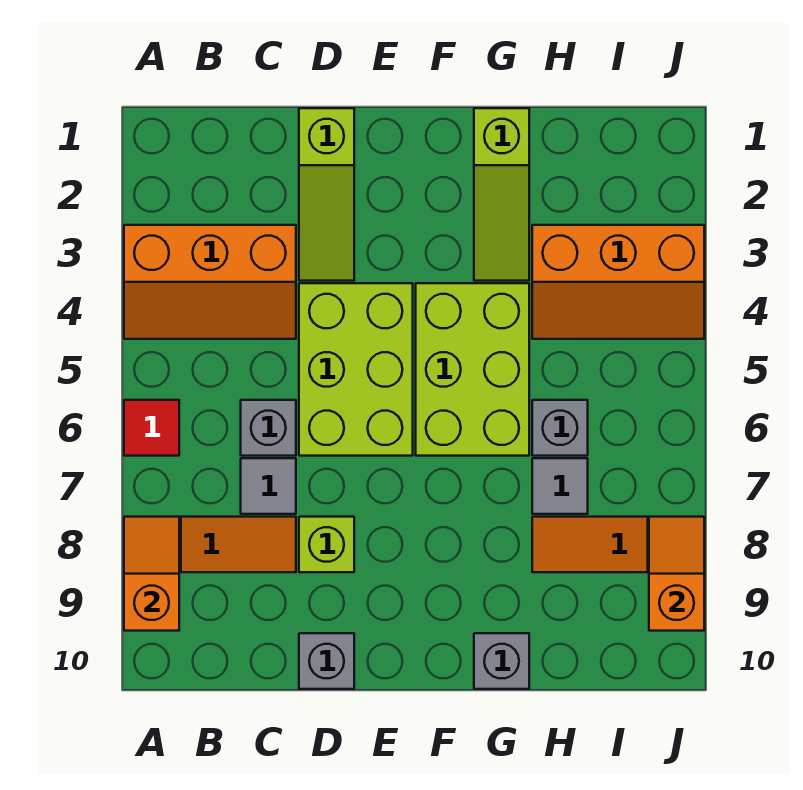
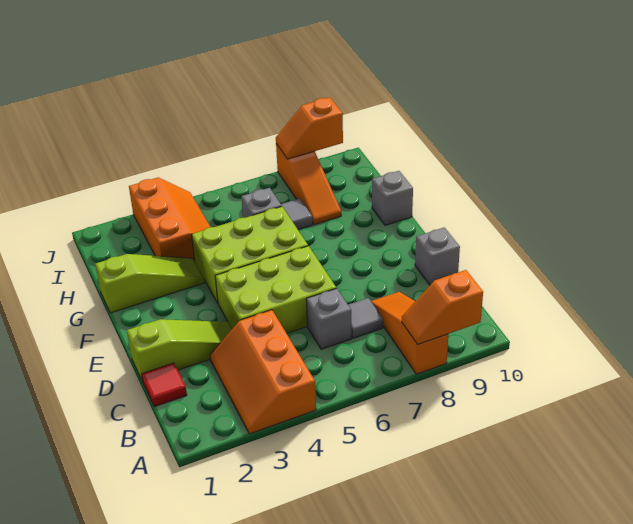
orange slope A3:C4 level 1 top 3 -> orange slope A3:C4 level 1 top 4
red tile A6 level 1 -> red tile C1 level 1
lime brick D8 level 1 -> none

